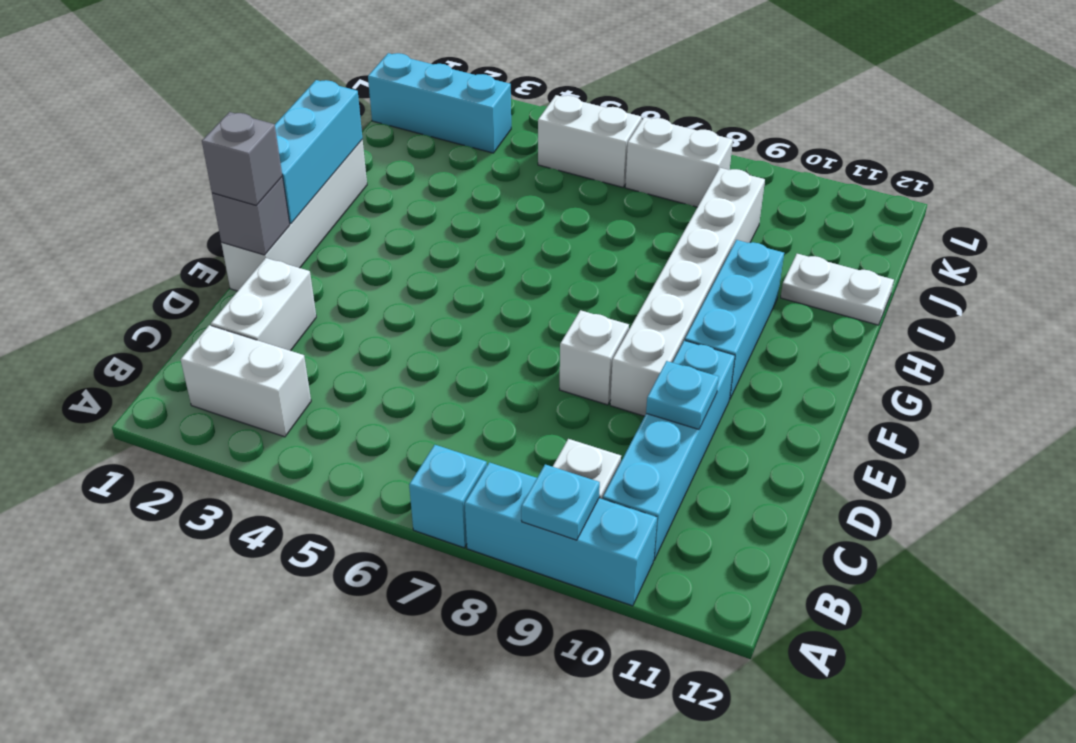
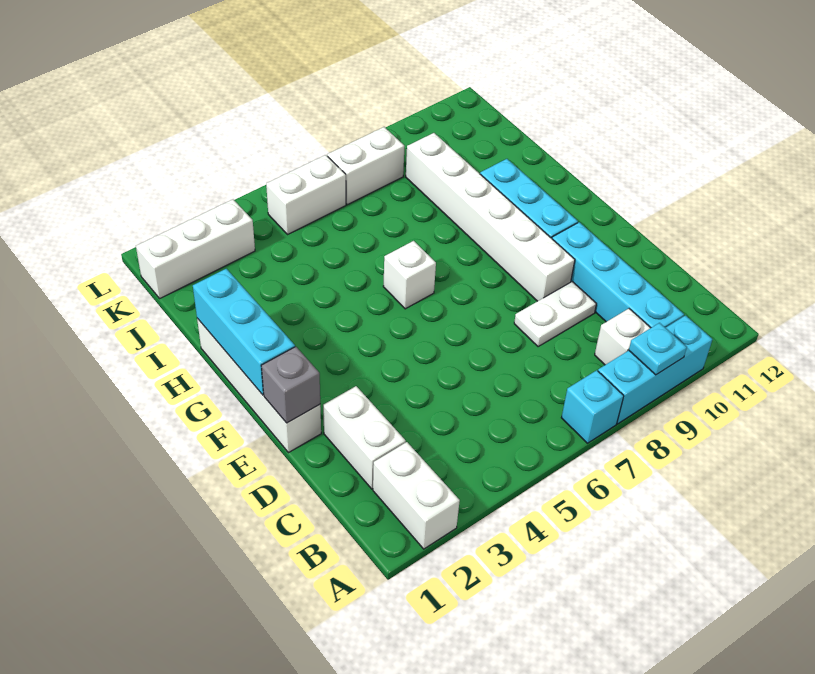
white brick B2:B3 level 1 -> white brick A2:B2 level 1
cyan plate D10 level 2 -> none
grey brick E1 level 3 -> none
white brick E8 level 1 -> white brick G6 level 1
white plate I11:I12 level 1 -> white plate D8:D9 level 1
cyan brick K1:K3 level 1 -> white brick K1:K3 level 1

